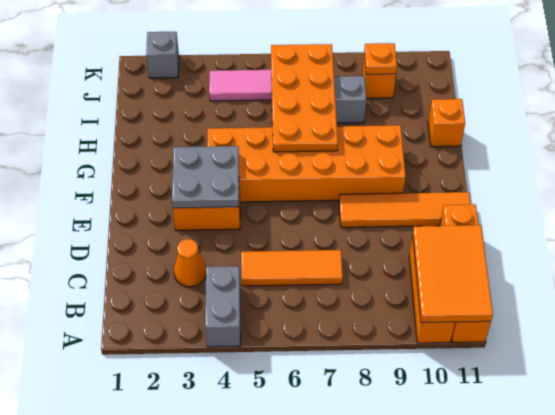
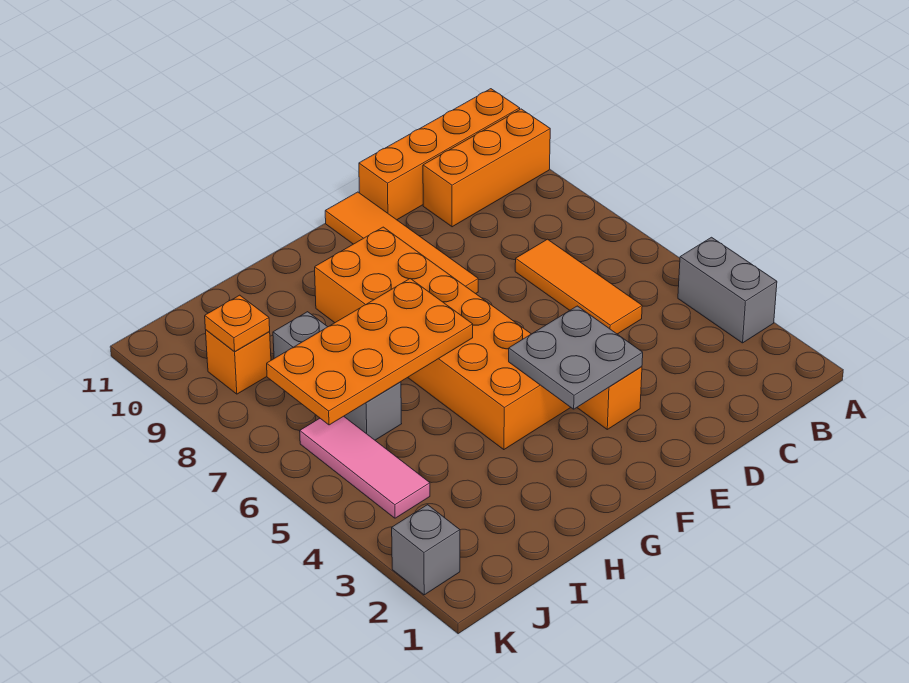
grey brick A4:B4 level 1 -> grey brick A3:A4 level 1
orange tile A10:C11 level 2 -> none
orange cone C3 level 1 -> none
orange brick H11 level 1 -> none

